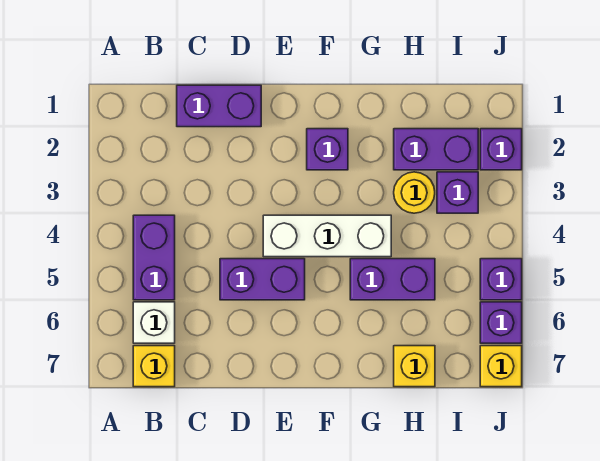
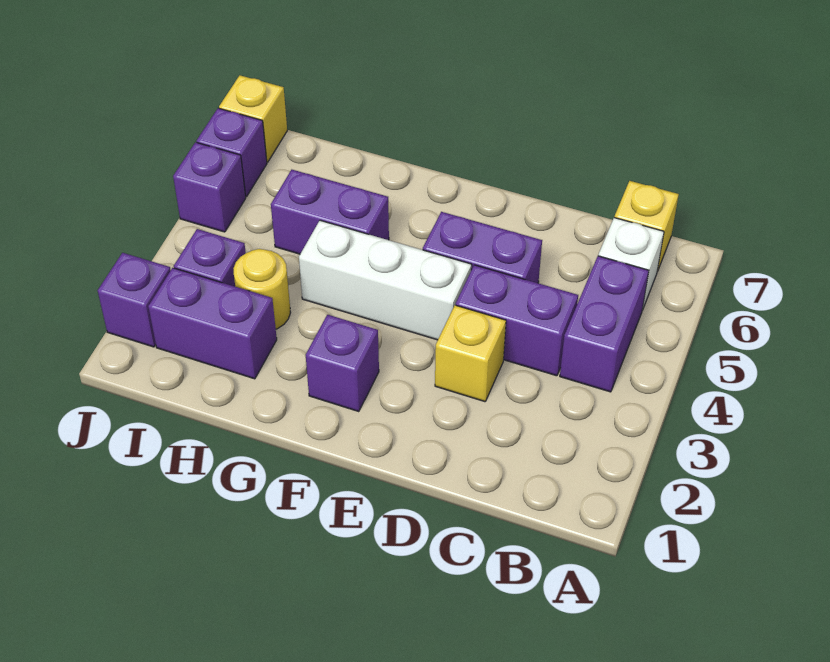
purple brick C1:D1 level 1 -> purple brick C4:D4 level 1
yellow brick H7 level 1 -> yellow brick D3 level 1

